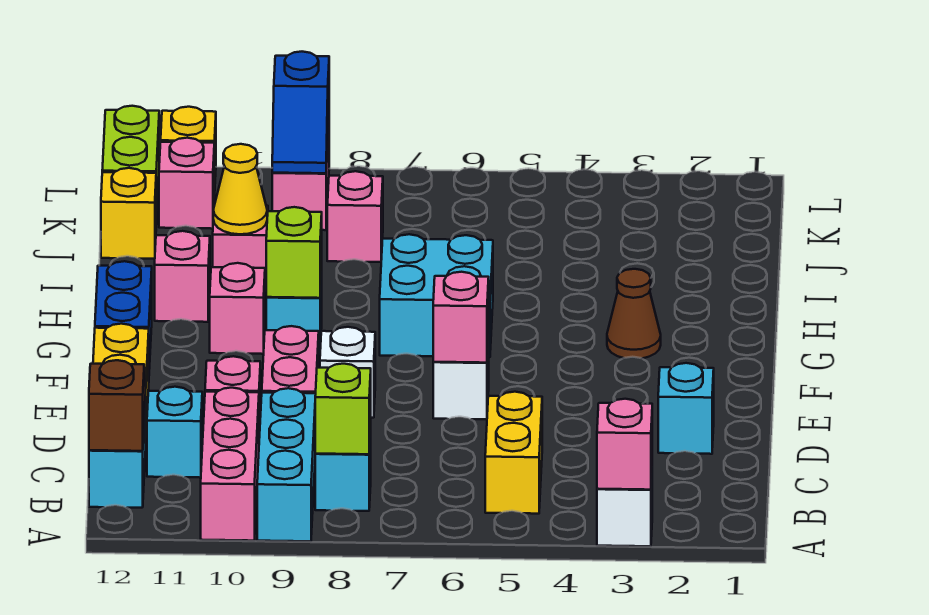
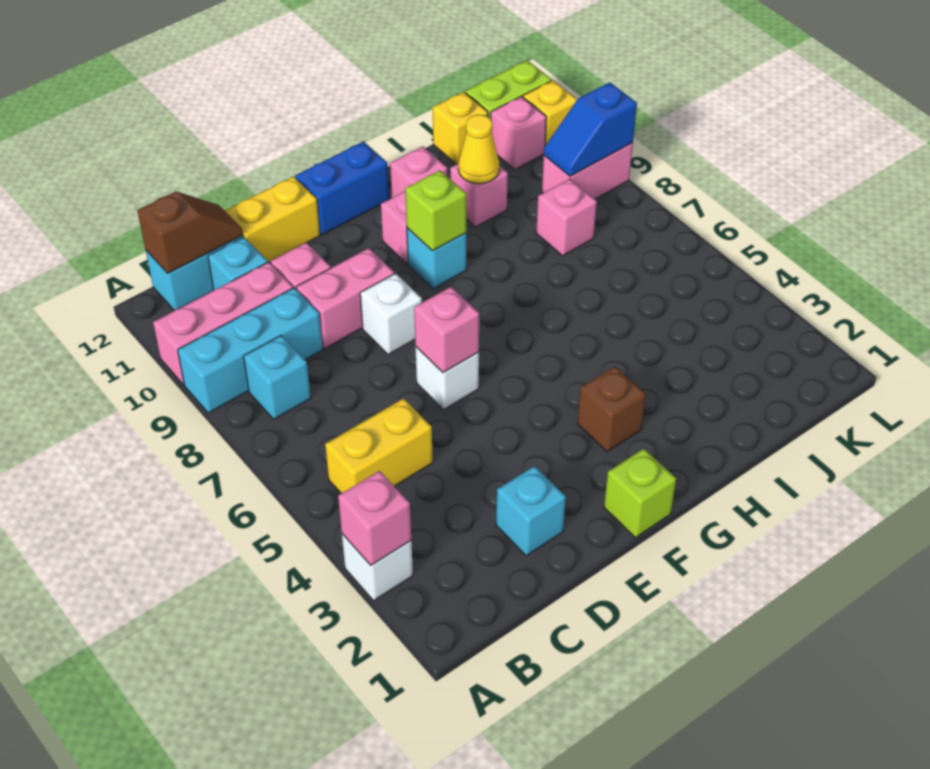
lime brick B8 level 2 -> lime brick F1 level 1
brown cone G3 level 1 -> brown brick G3 level 1
cyan brick G6:H7 level 1 -> none

